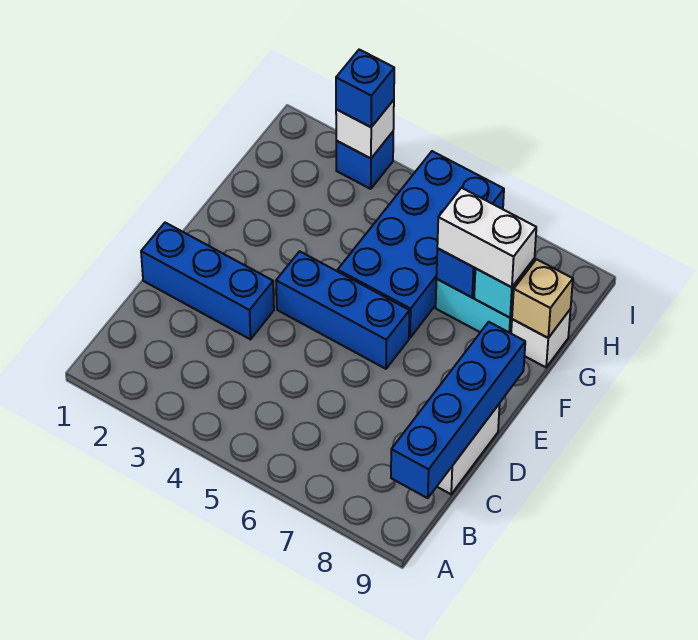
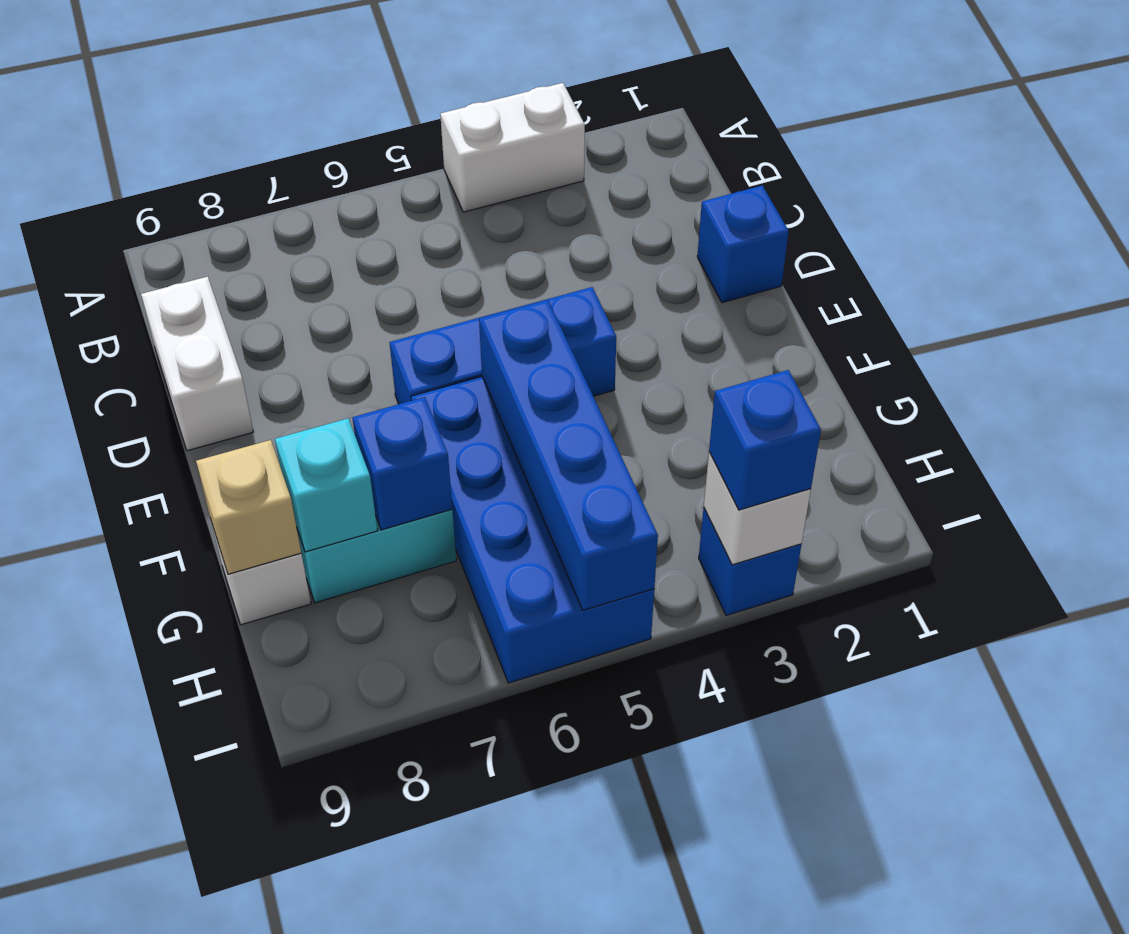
blue brick B9:E9 level 2 -> blue brick F5:I5 level 2
blue brick D1:D3 level 1 -> blue brick D1 level 1
white brick G7:G8 level 3 -> white brick A3:A4 level 1

